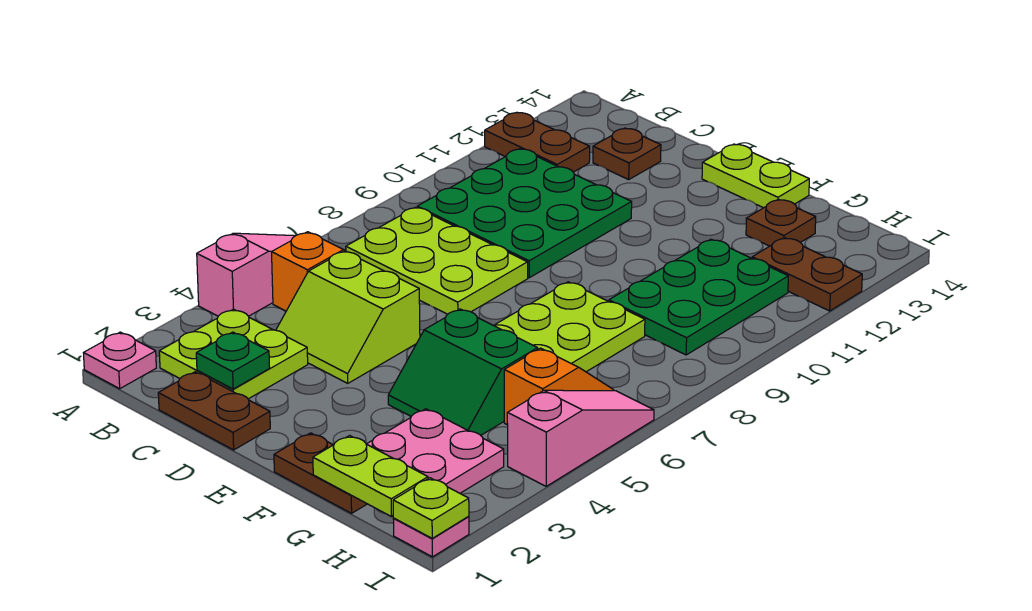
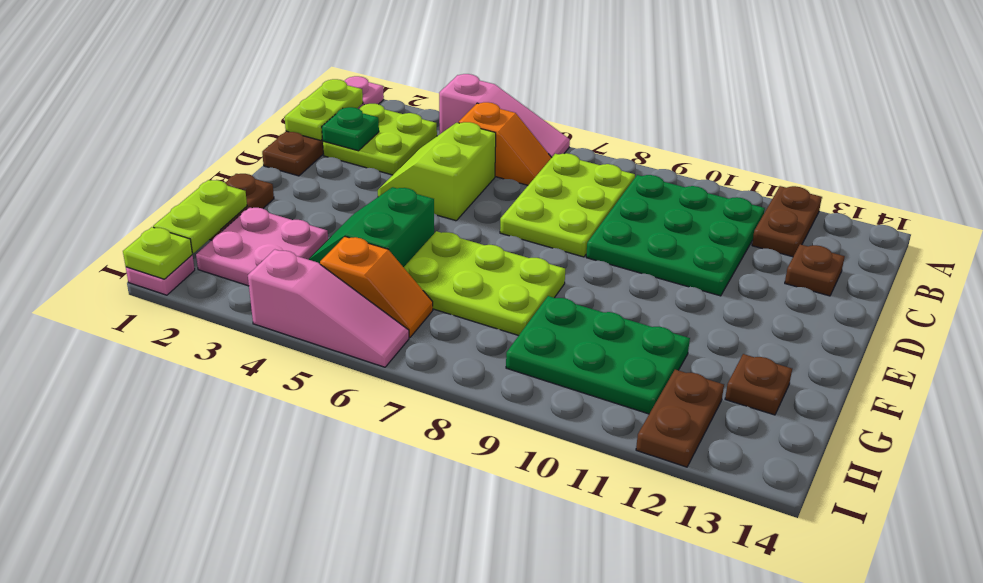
lime plate E14:F14 level 1 -> lime plate B1:C1 level 2

